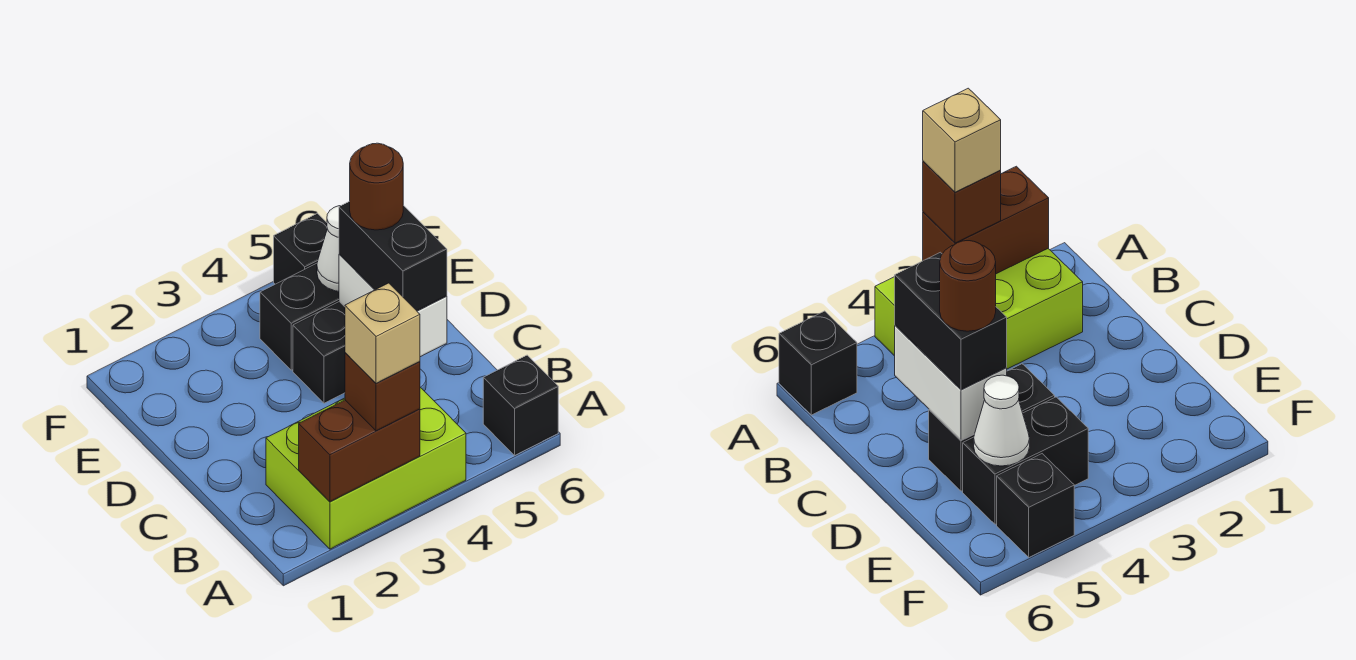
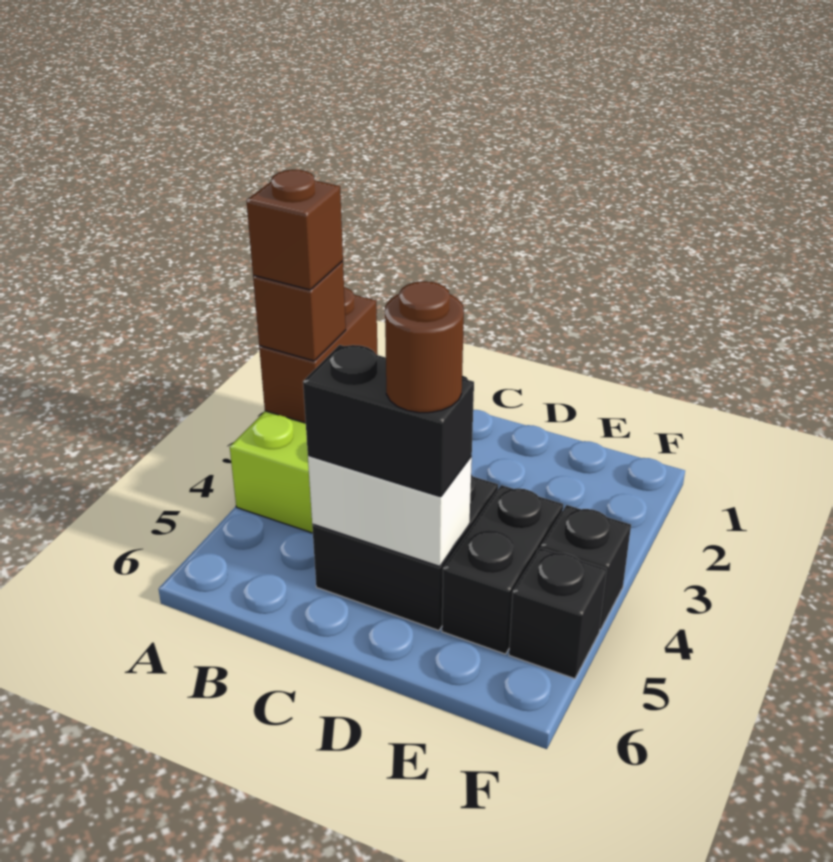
tan brick A3 level 4 -> brown brick A3 level 4
black brick A6 level 1 -> black brick F4 level 1
black brick D4:D5 level 1 -> black brick C4:D5 level 1
white cone E5 level 2 -> none

